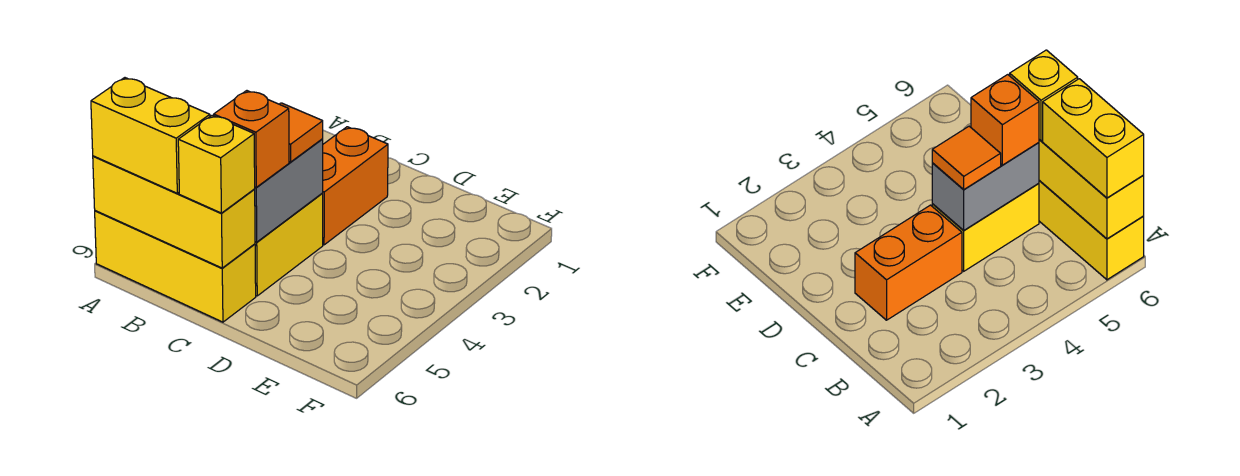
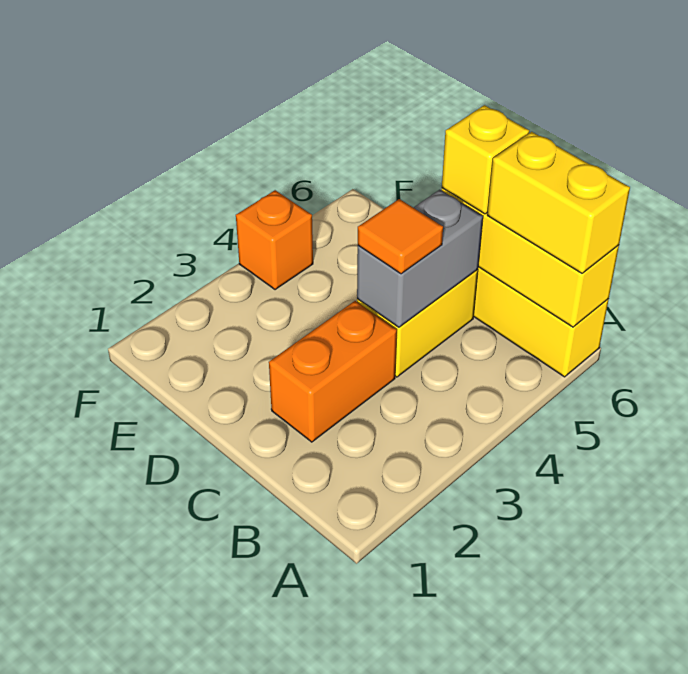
orange brick C5 level 3 -> orange brick F4 level 1

